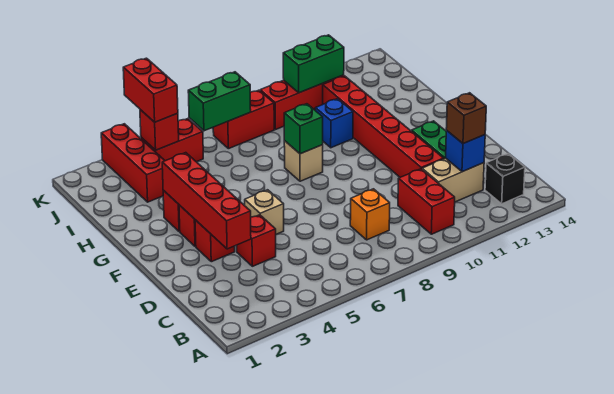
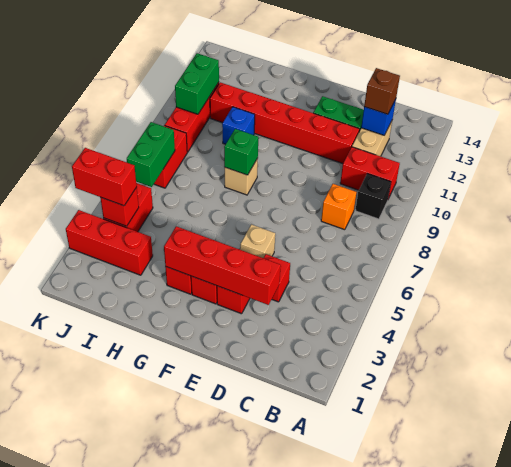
black brick B13 level 1 -> black brick B9 level 1

